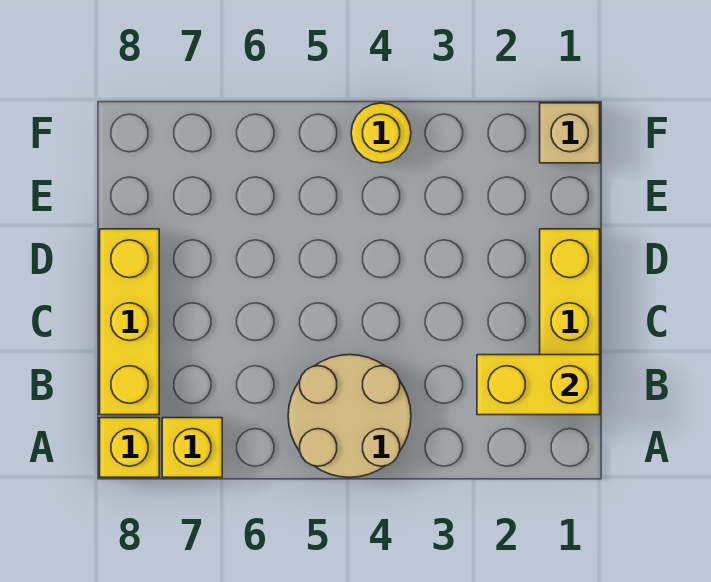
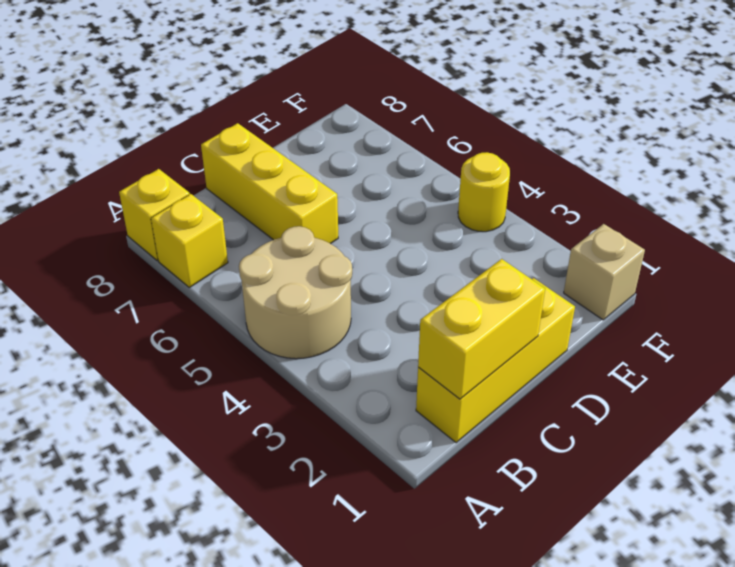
yellow brick B1:B2 level 2 -> yellow brick B1:C1 level 2
yellow brick B8:D8 level 1 -> yellow brick C6:C8 level 1

